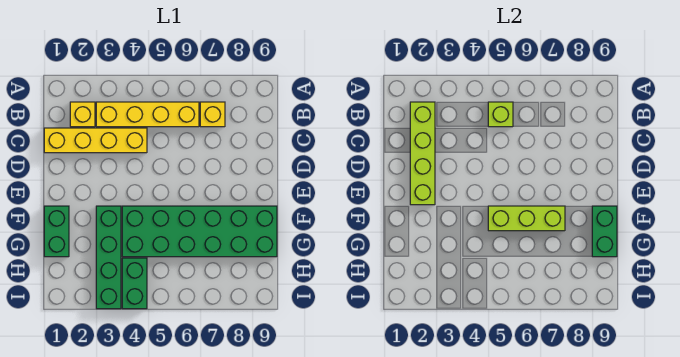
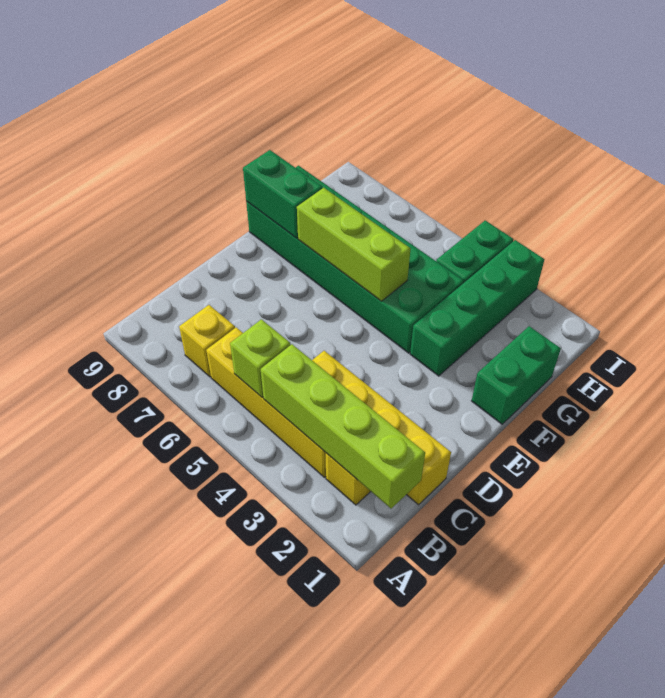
lime brick B2:E2 level 2 -> lime brick B1:B4 level 2
green brick F9:G9 level 2 -> green brick F8:F9 level 2

